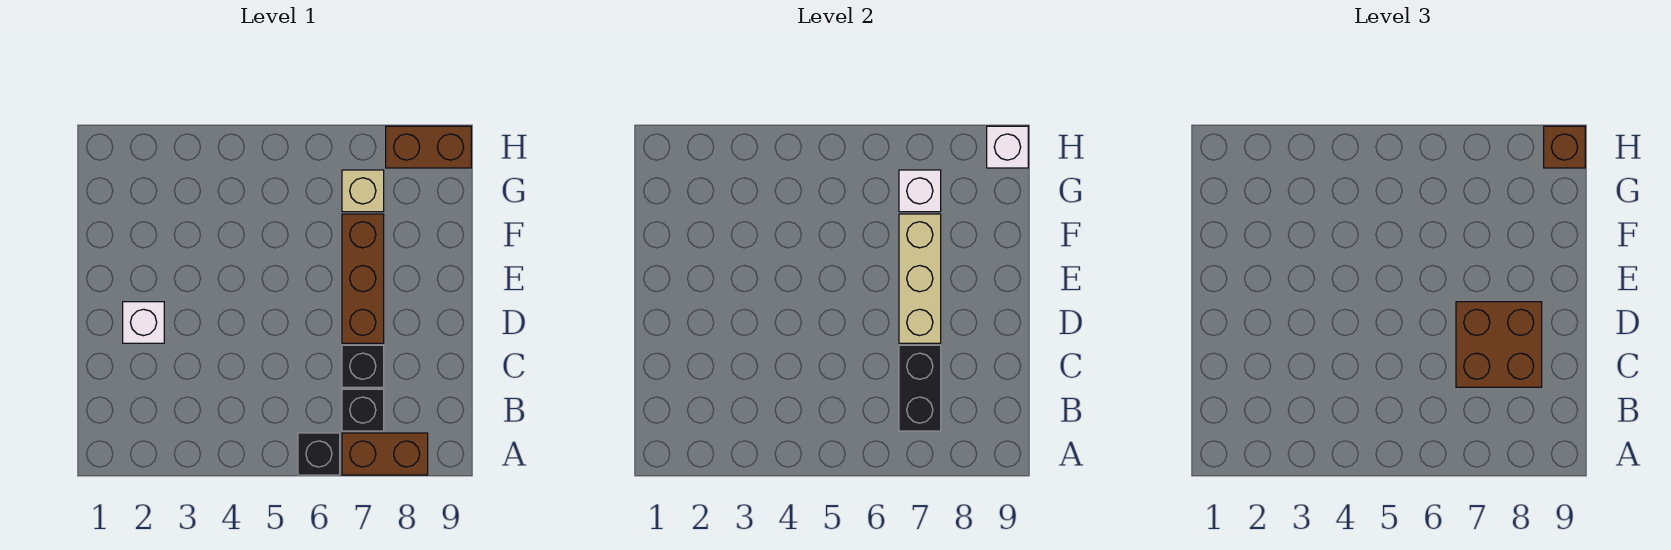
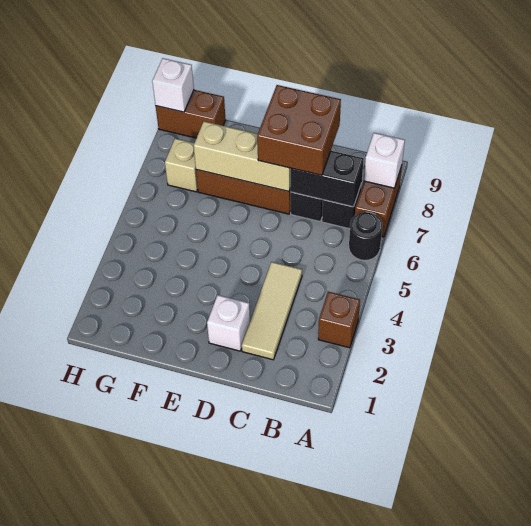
black brick A6 level 1 -> black round brick A6 level 1
none -> tan tile C2:C4 level 1
white brick G7 level 2 -> white brick A8 level 2
brown brick H8:H9 level 1 -> brown brick G9:H9 level 1
brown brick H9 level 3 -> brown brick A3 level 1

